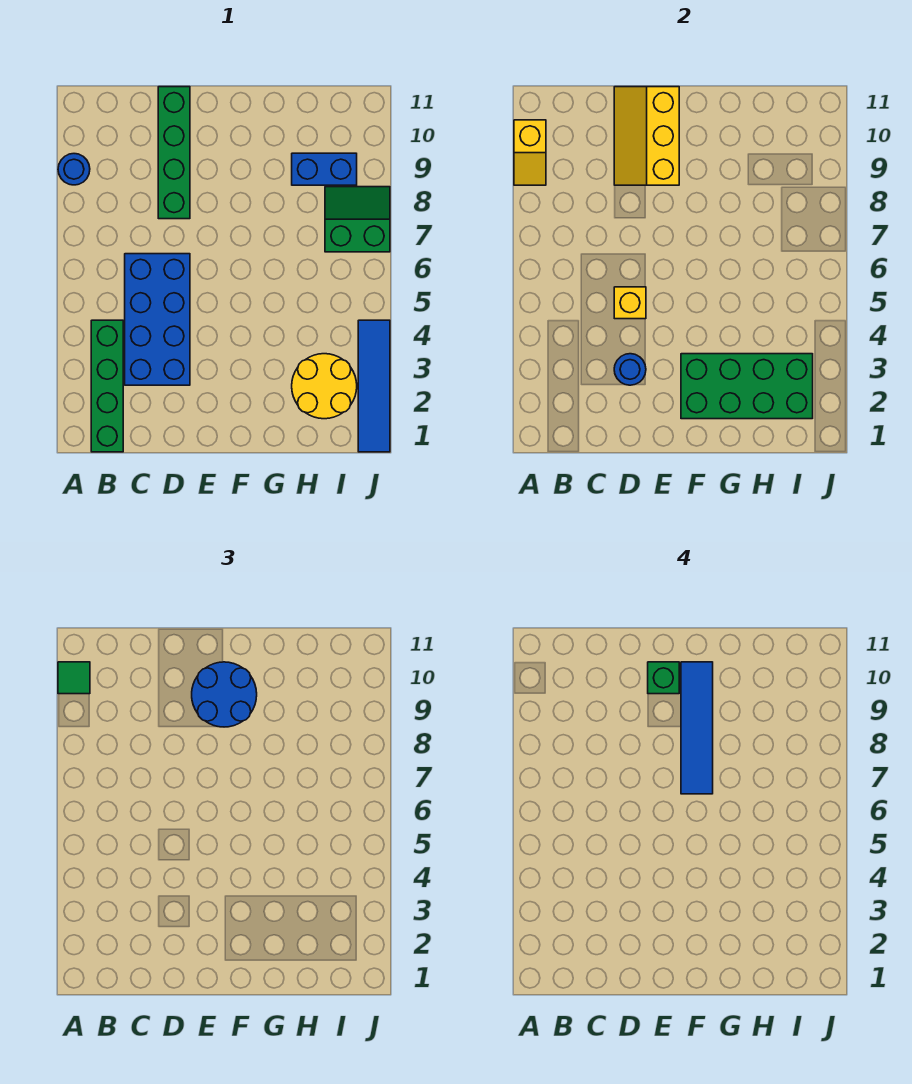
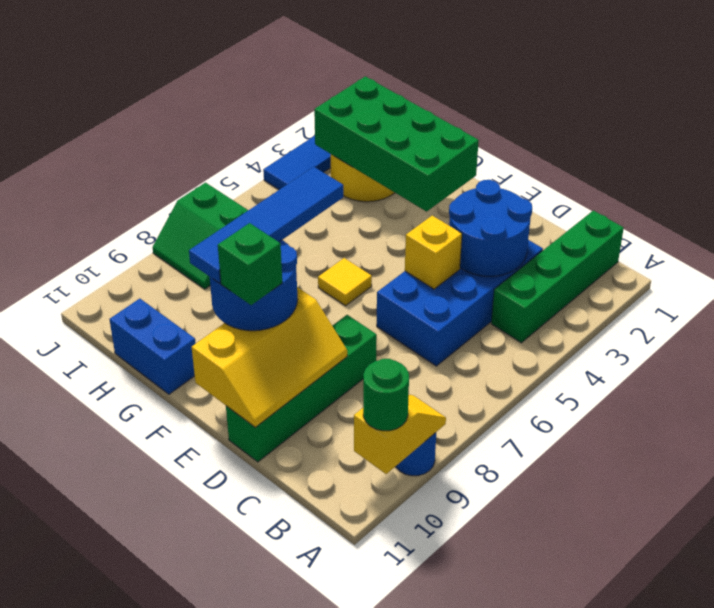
green tile A10 level 3 -> green round brick A10 level 3
blue round brick D3 level 2 -> blue round brick C3:D4 level 2
none -> yellow tile F6 level 1
blue brick H9:I9 level 1 -> blue brick G11:H11 level 1

